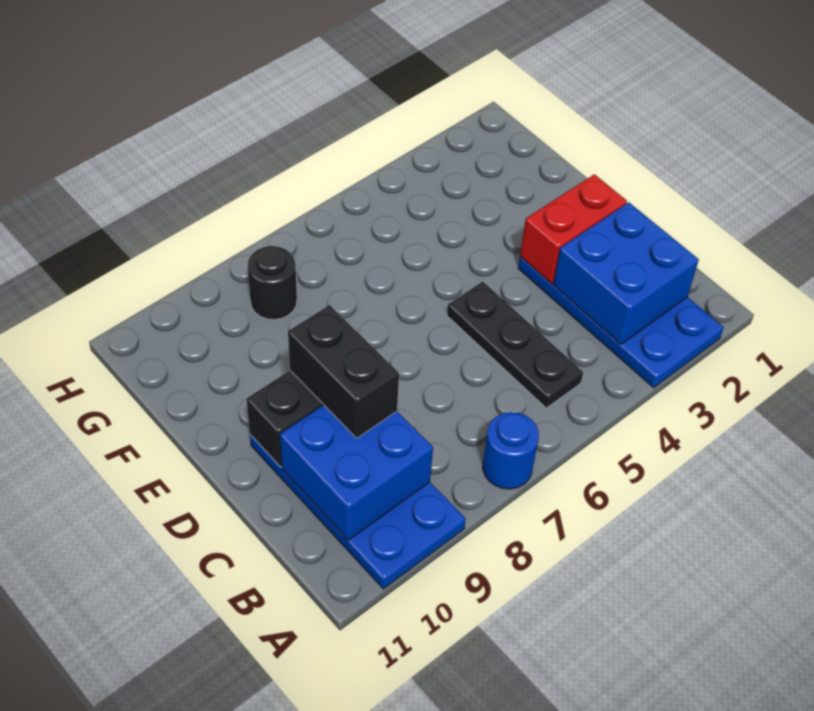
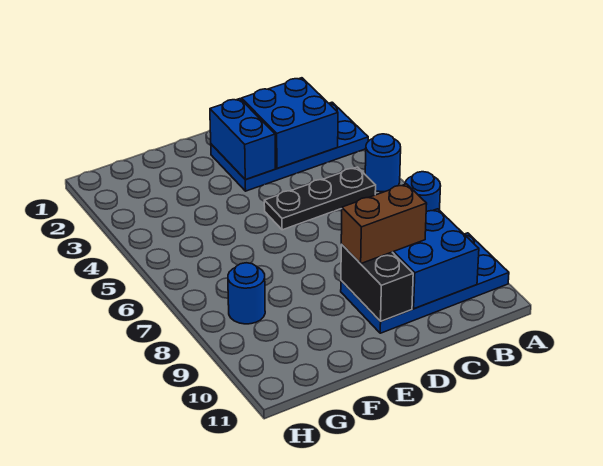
none -> blue round brick A5 level 1
black brick C9:D9 level 3 -> brown brick C9:D9 level 3
red brick D2:D3 level 2 -> blue brick D2:D3 level 2
black round brick G8 level 1 -> blue round brick G8 level 1

